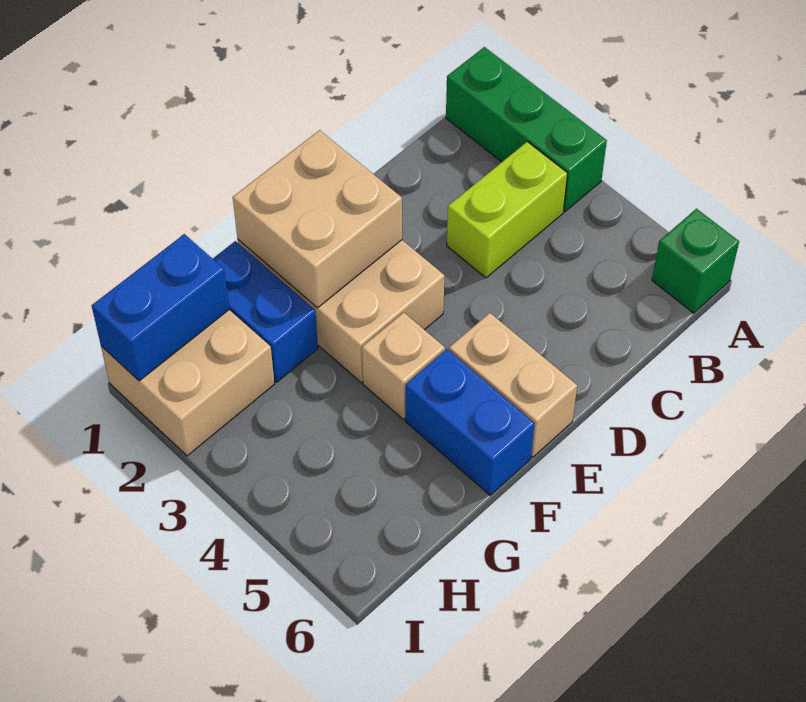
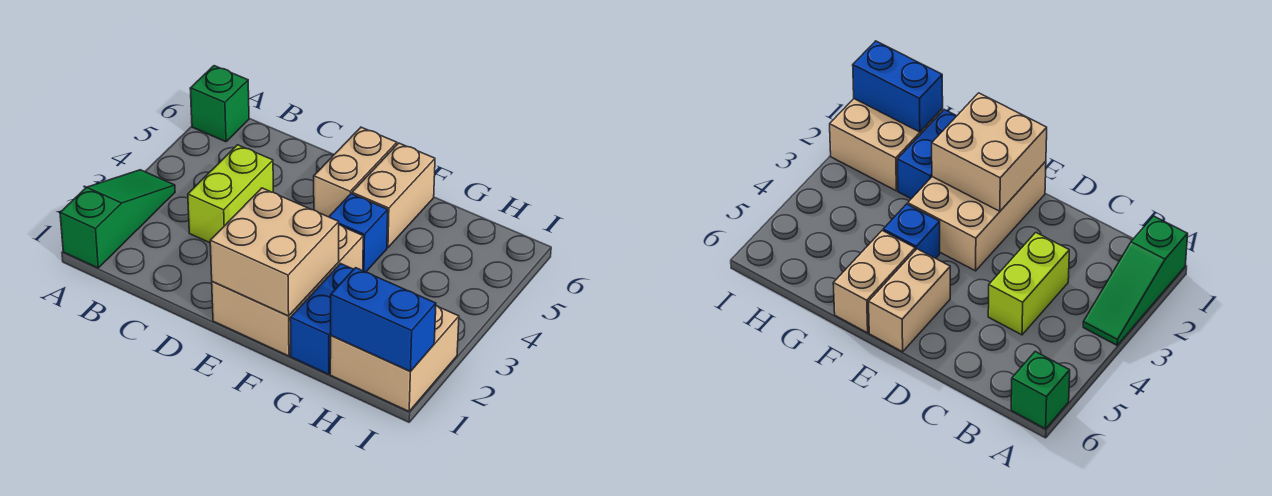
green brick A1:A3 level 1 -> green slope A1:A3 level 1 top 1
lime brick B3:C3 level 1 -> lime brick C3:C4 level 1
tan brick F4 level 1 -> blue brick F4 level 1
blue brick F5:F6 level 1 -> tan brick F5:F6 level 1

